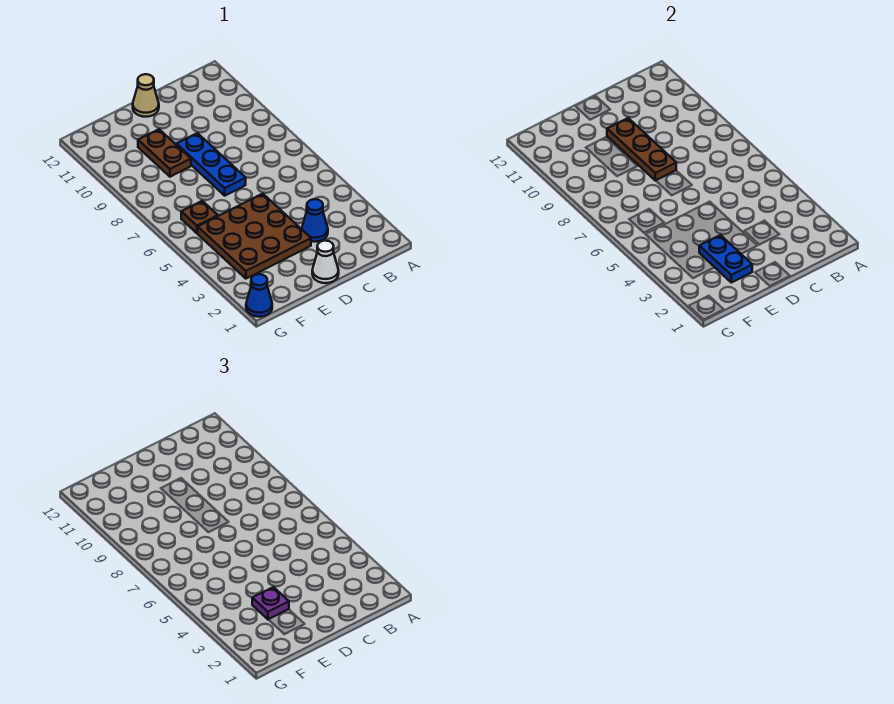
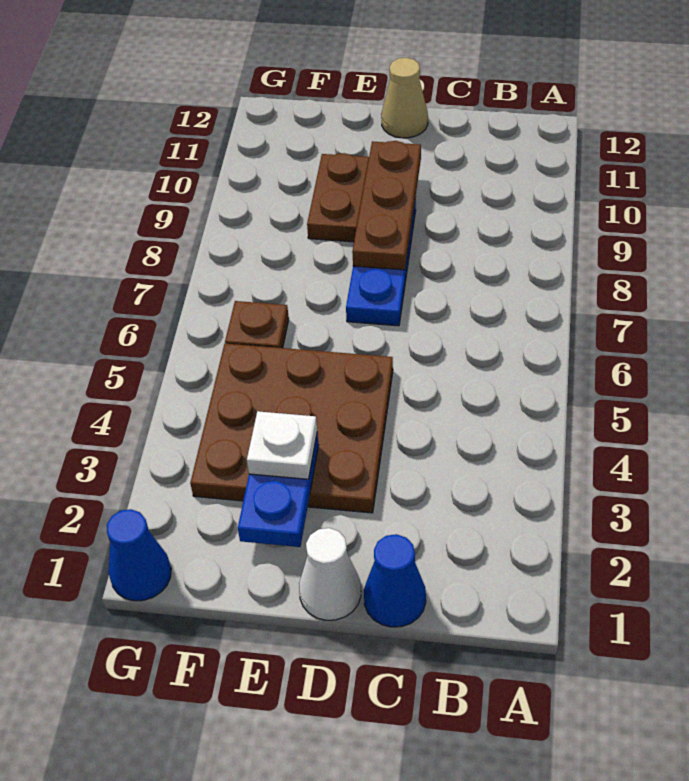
blue cone C3 level 1 -> blue cone C1 level 1
purple plate E3 level 3 -> white plate E3 level 3

